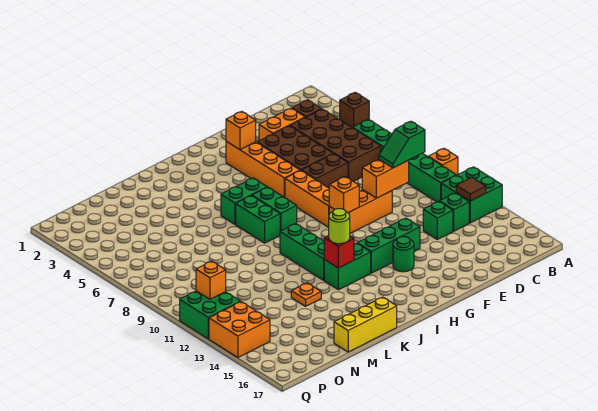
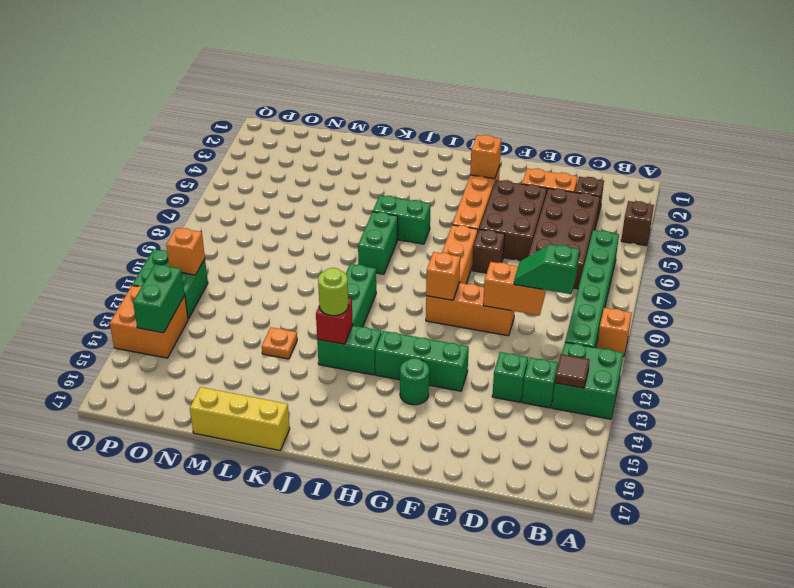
brown brick E7:F7 level 1 -> brown brick F7 level 1
green brick I7:I8 level 1 -> green brick P13:P14 level 2

